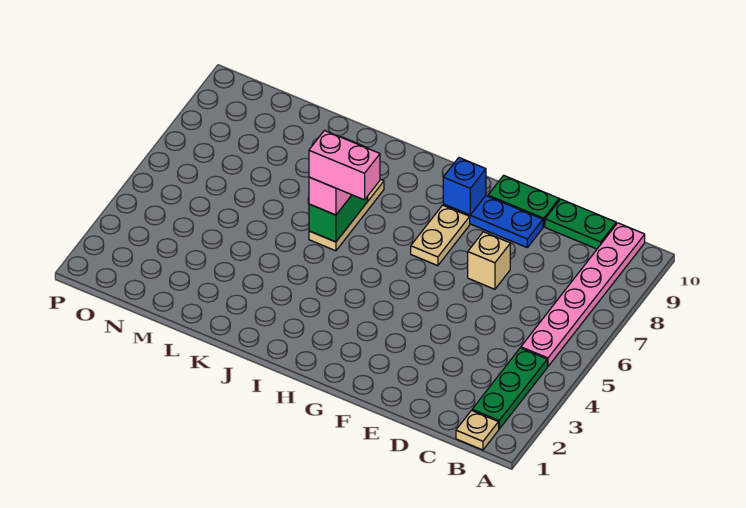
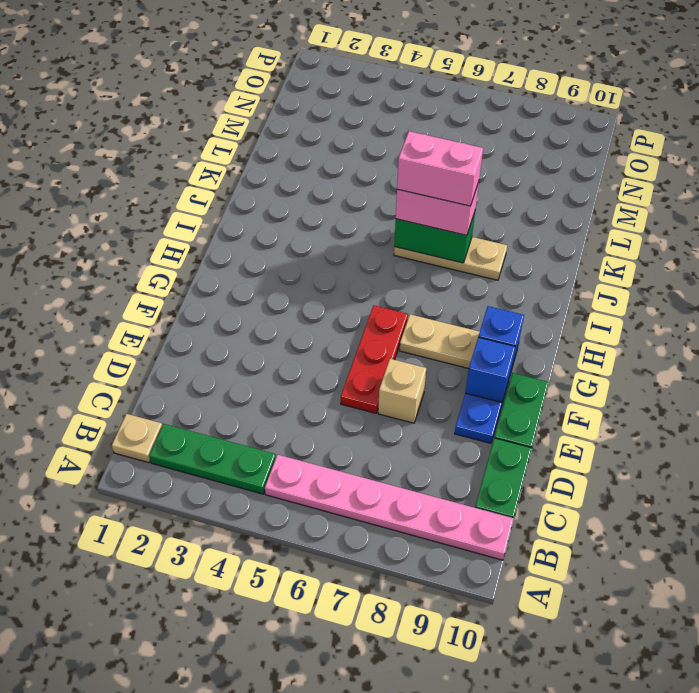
none -> red plate E6:G6 level 1
none -> blue brick F9 level 2
pink brick I6:J6 level 4 -> pink brick J6:J7 level 4

